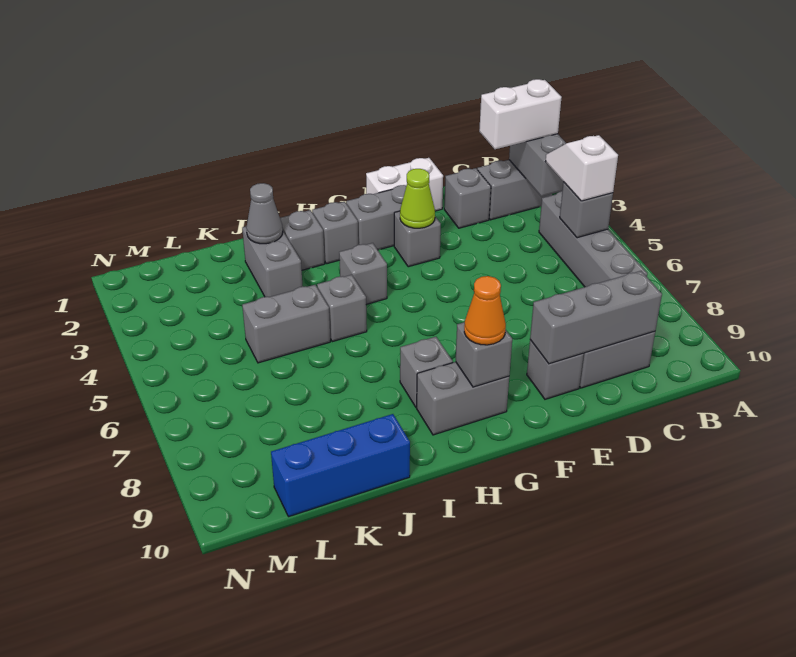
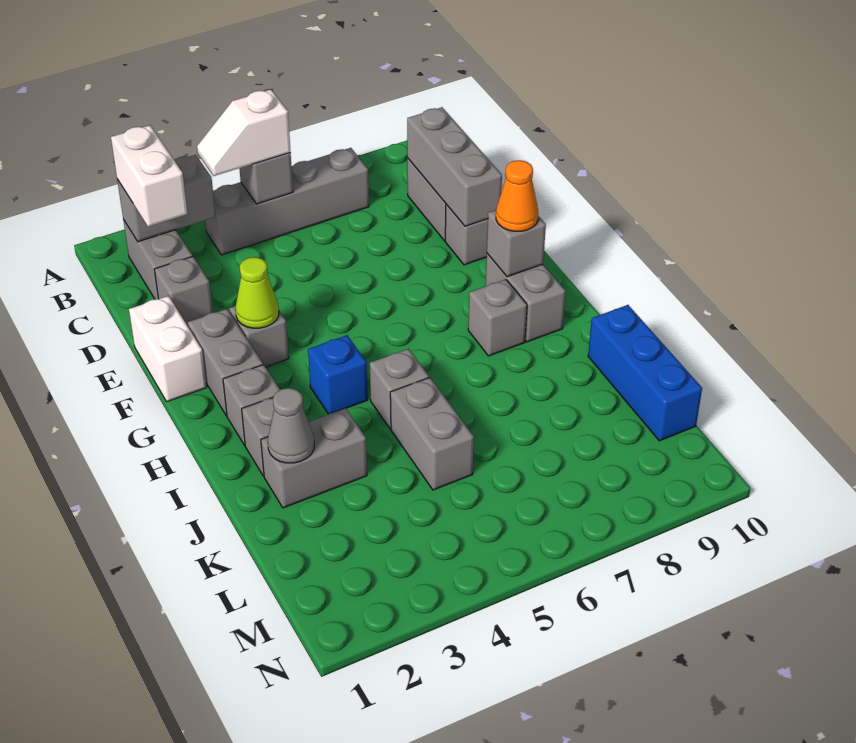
grey brick H4 level 1 -> blue brick H4 level 1

